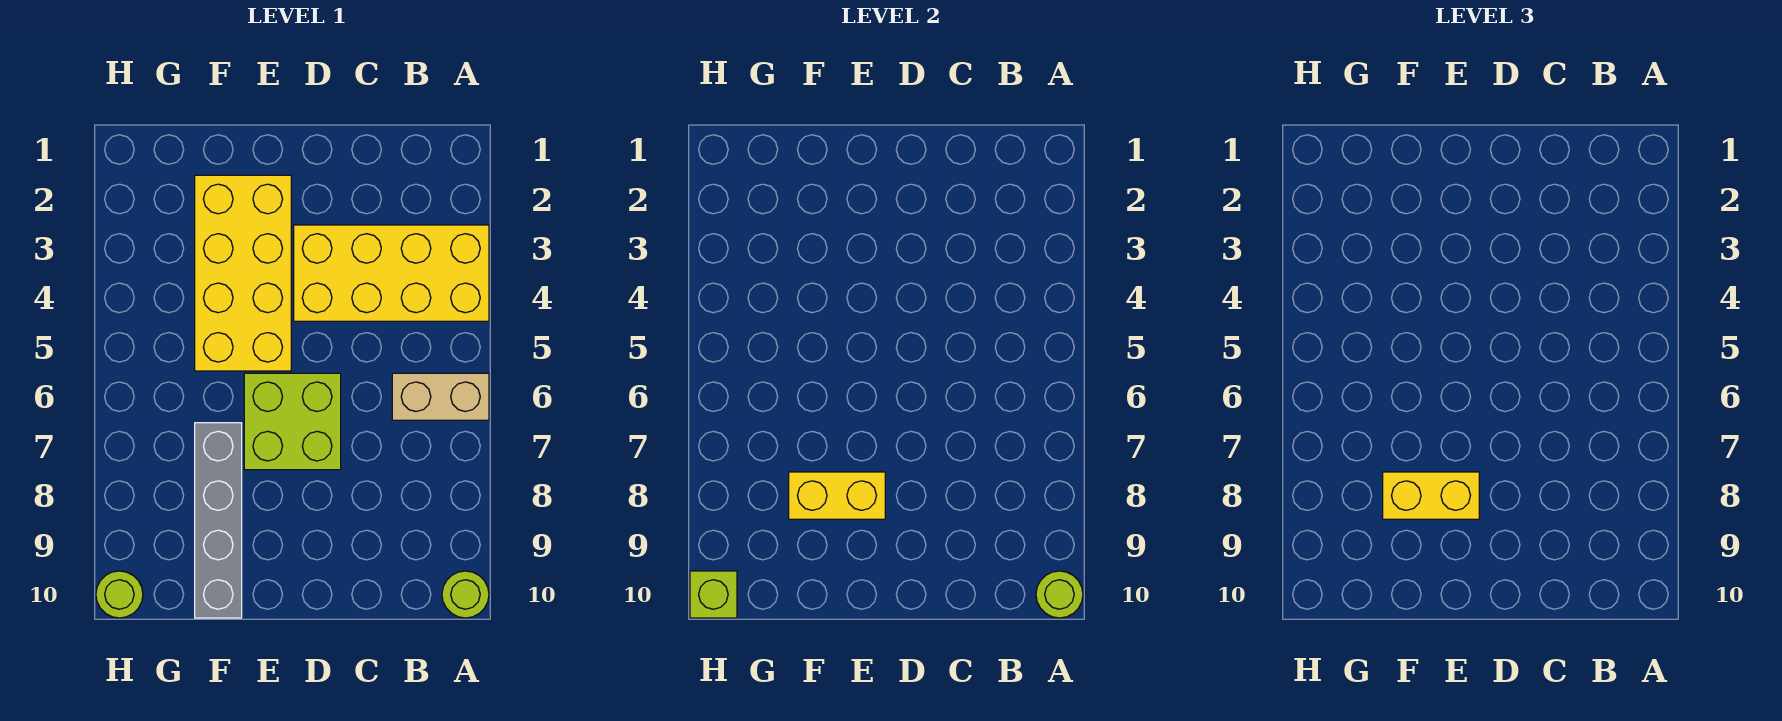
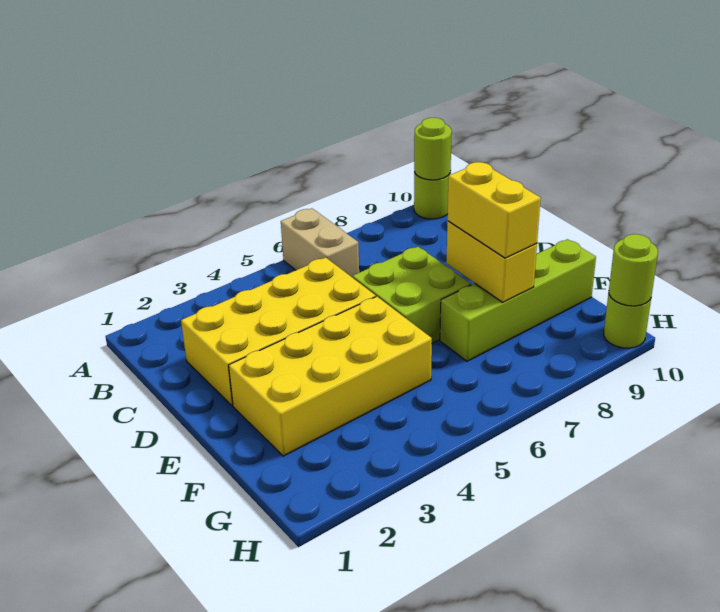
yellow brick A3:D4 level 1 -> yellow brick C2:D5 level 1
grey brick F7:F10 level 1 -> lime brick F7:F10 level 1
lime brick H10 level 2 -> lime round brick H10 level 2

